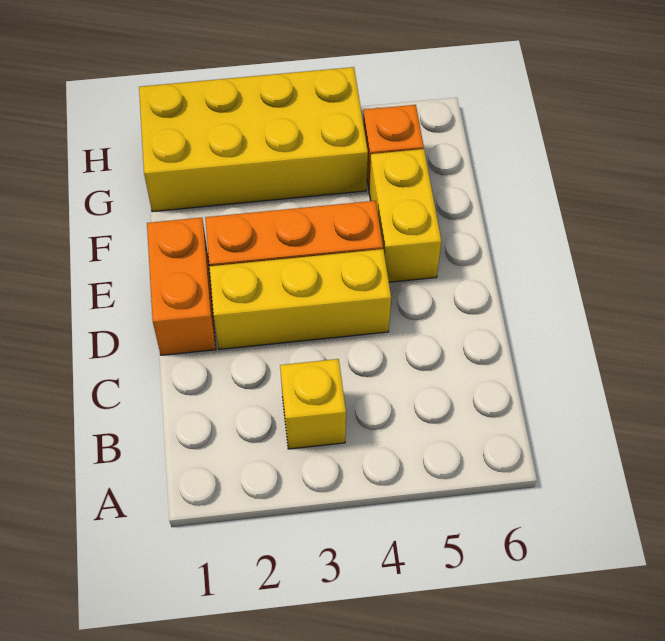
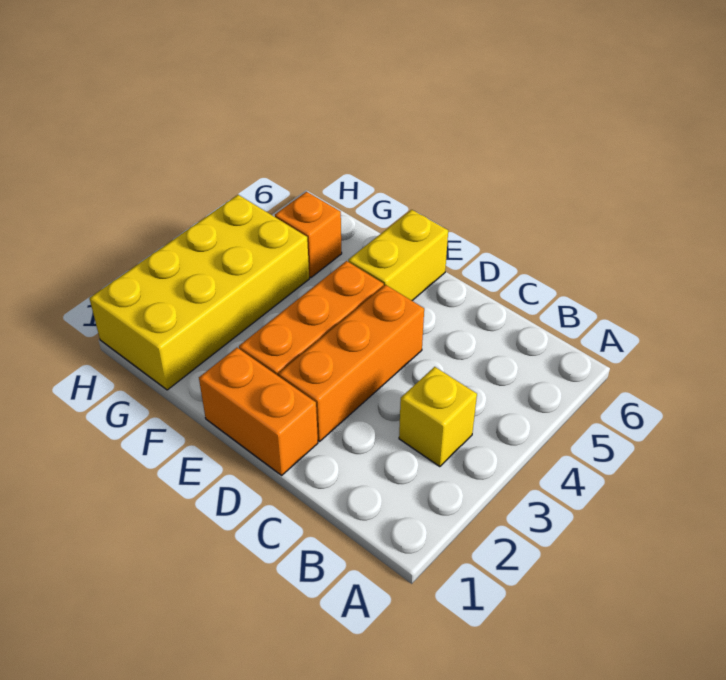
yellow brick D2:D4 level 1 -> orange brick D2:D4 level 1
yellow brick E5:F5 level 1 -> yellow brick E5:E6 level 1

